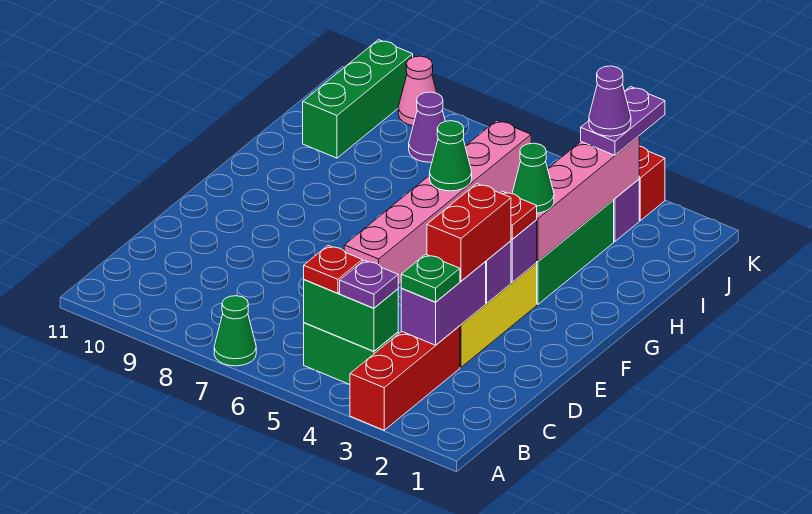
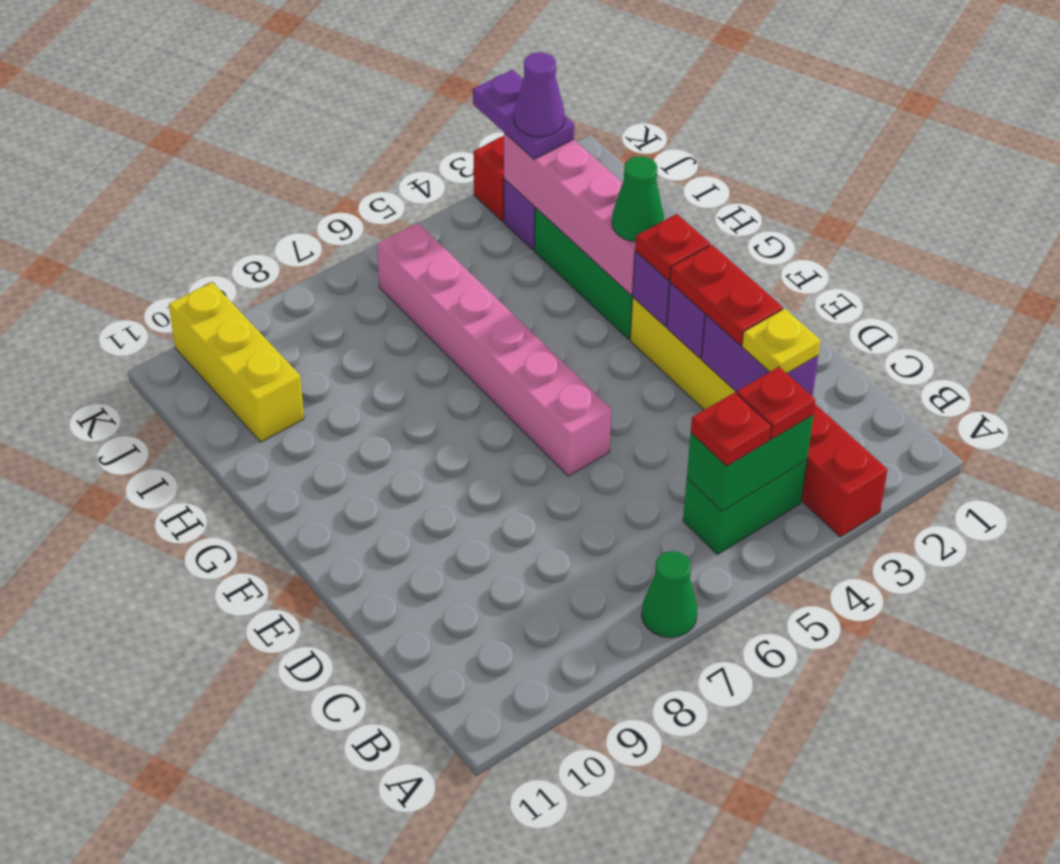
purple plate B4 level 3 -> red plate B4 level 3
green plate C3 level 3 -> yellow plate C3 level 3
red brick D3:E3 level 3 -> red plate D3:E3 level 3
green cone H6 level 2 -> none
green brick I10:K10 level 1 -> yellow brick I10:K10 level 1
purple cone J8 level 1 -> none
pink cone K9 level 1 -> none

